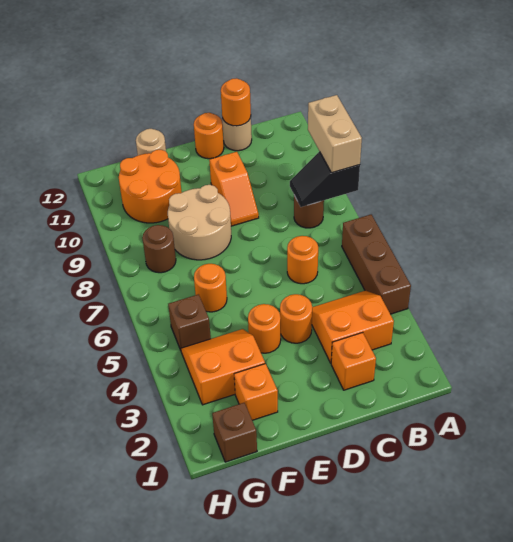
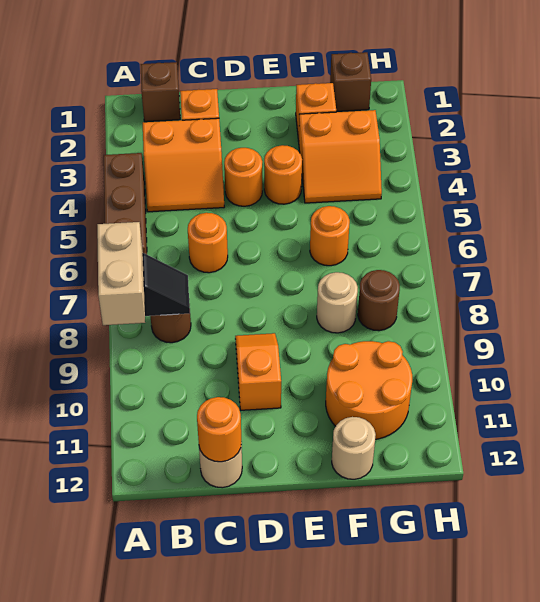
orange round brick D12 level 1 -> none
tan round brick E8:F9 level 1 -> tan round brick F8 level 1
brown brick G5 level 1 -> brown brick B1 level 1

